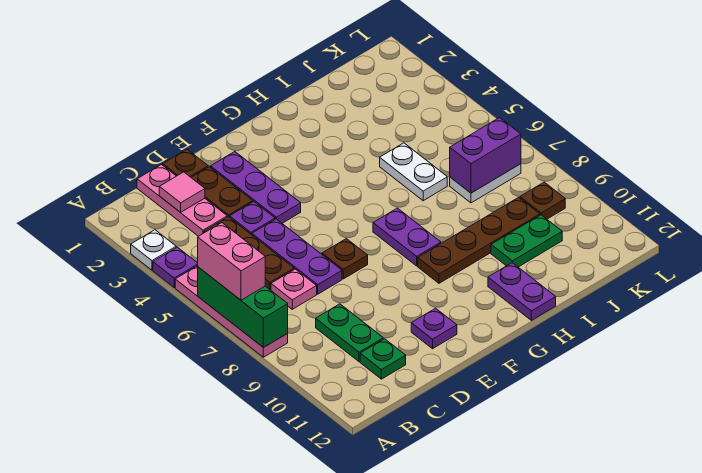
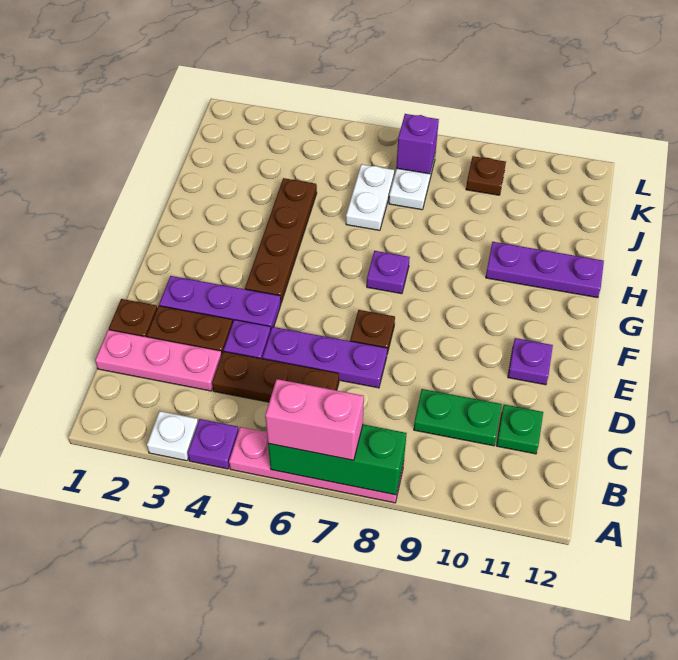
pink tile C2 level 2 -> none
pink plate C7 level 1 -> none
purple plate G7:G8 level 1 -> purple plate G7 level 1
brown plate G9:J9 level 1 -> brown plate F4:I4 level 1
purple plate H11:H12 level 1 -> purple plate H10:H12 level 1
white plate I5:I6 level 1 -> white plate I6:J6 level 1
green plate I10:J10 level 1 -> none
purple brick J7:K7 level 2 -> purple brick K7 level 2

